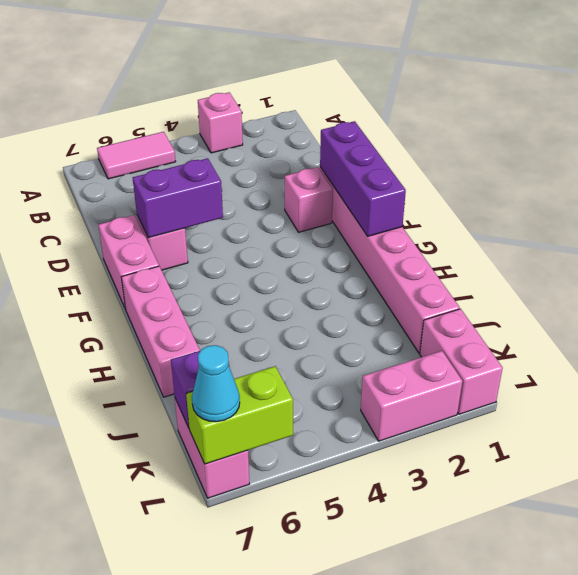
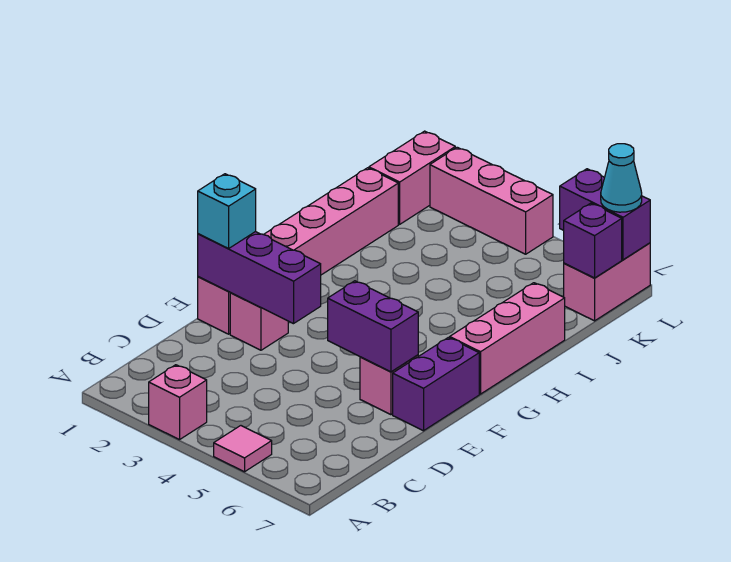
pink tile A5:A6 level 1 -> pink tile A5 level 1
purple brick E1:G1 level 2 -> purple brick E1:E3 level 2
none -> cyan brick E1 level 3
pink brick E7:F7 level 1 -> purple brick E7:F7 level 1
pink brick L2:L3 level 1 -> pink brick L2:L4 level 1
lime brick L6:L7 level 2 -> purple brick L6:L7 level 2

